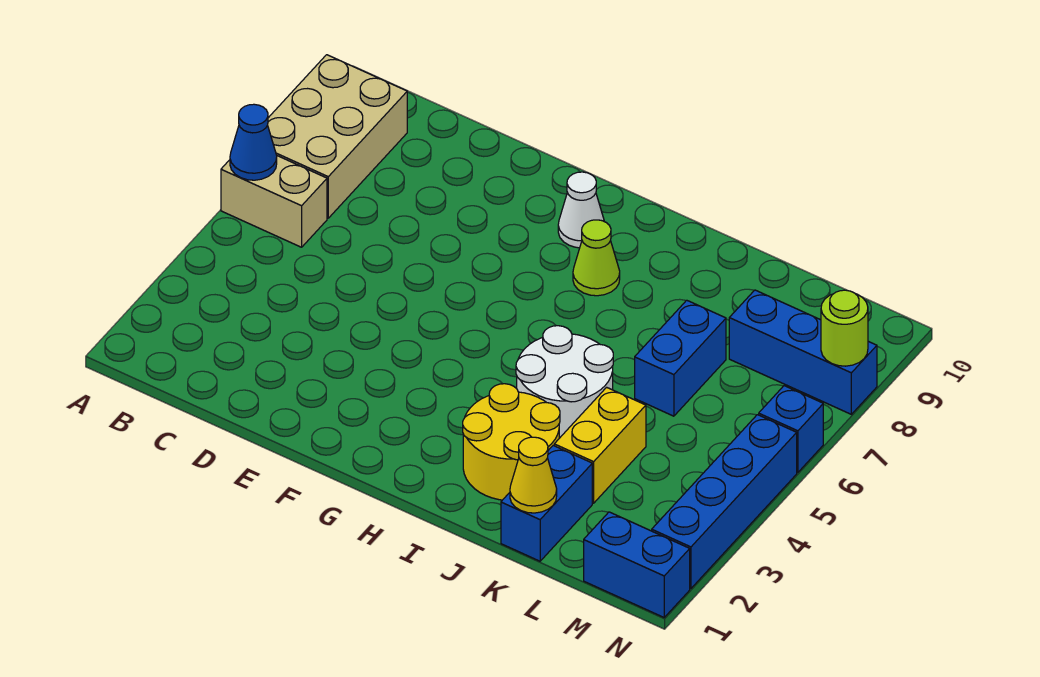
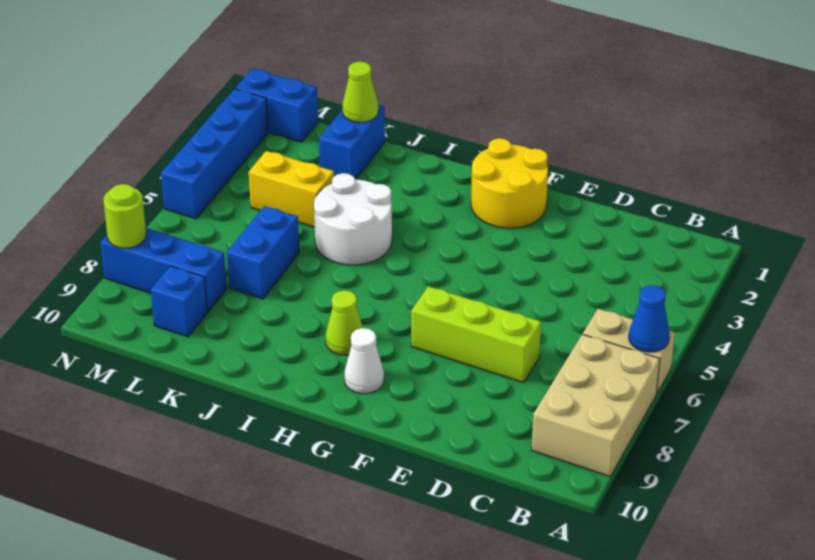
none -> lime brick D7:F7 level 1
yellow round brick I2:J3 level 1 -> yellow round brick F1:G2 level 1
yellow cone K1 level 2 -> lime cone K1 level 2
yellow brick K3:K4 level 1 -> yellow brick K4:L4 level 1
blue brick N6 level 1 -> blue brick L9 level 1

